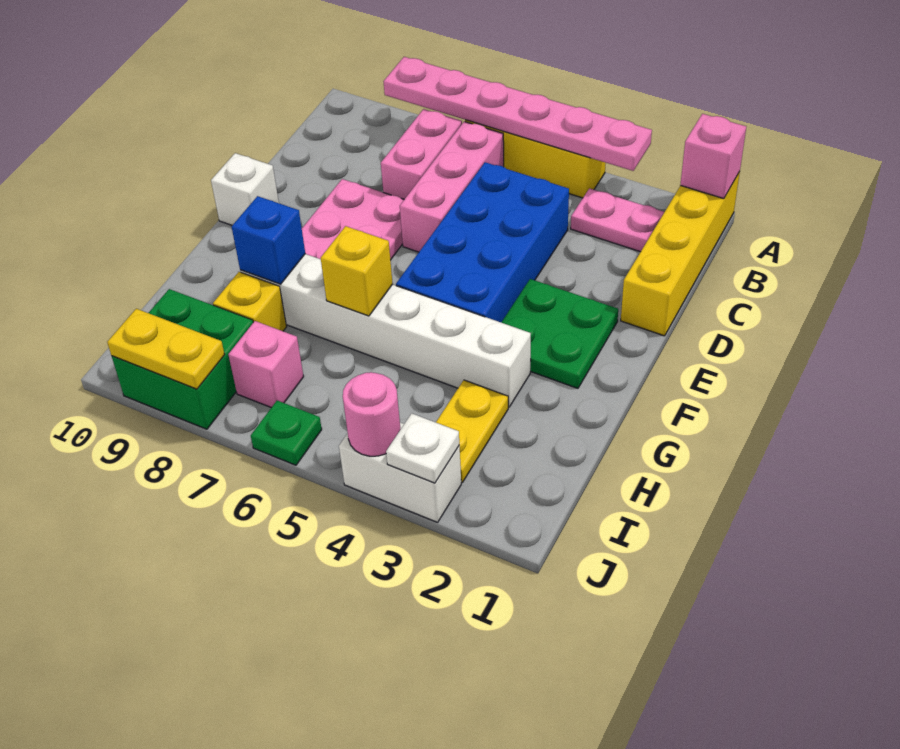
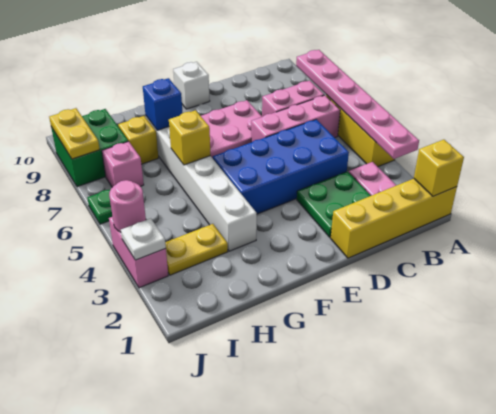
pink brick A1 level 2 -> yellow brick A1 level 2
green plate E2:F3 level 1 -> green plate C2:D3 level 1
white brick J3:J4 level 1 -> pink brick J3:J4 level 1

